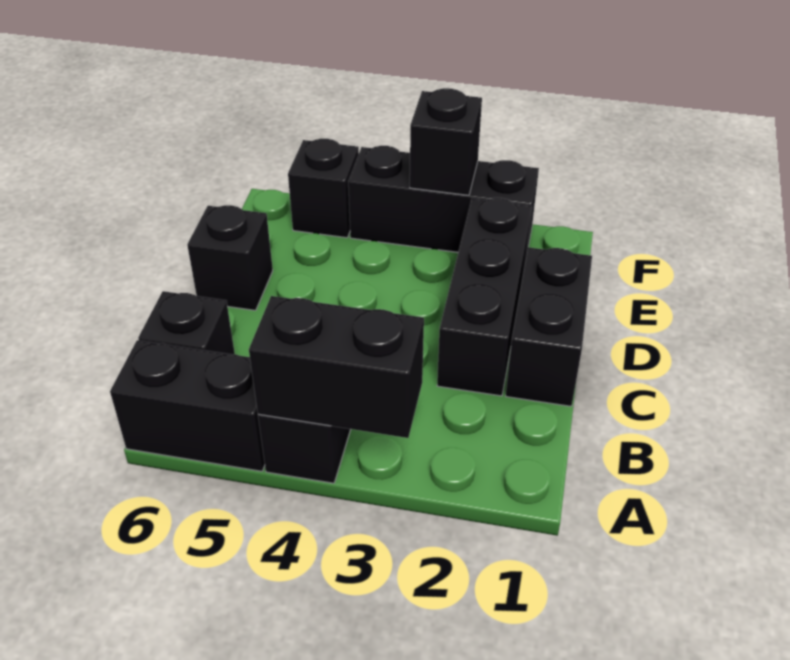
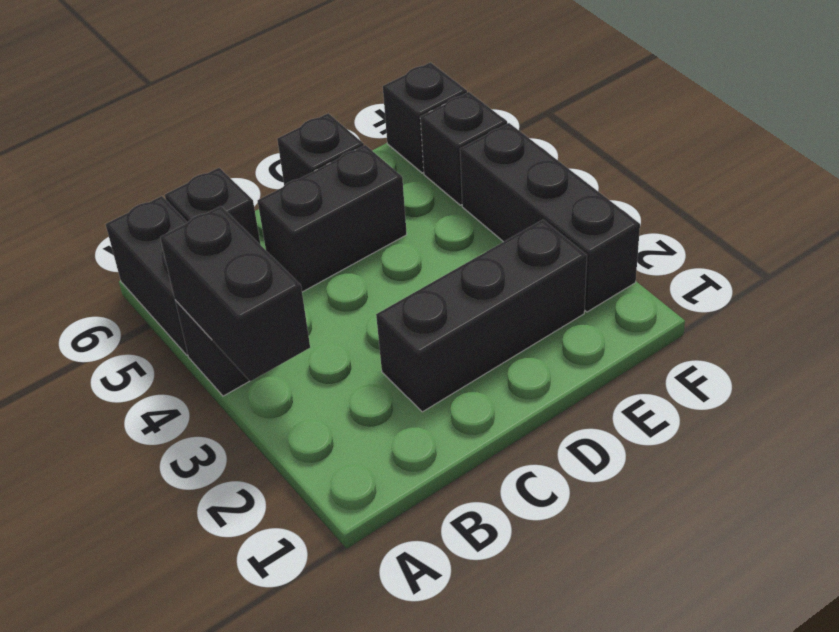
black brick C1:D1 level 1 -> black brick C5:D5 level 1
black brick F3 level 2 -> black brick F6 level 1

